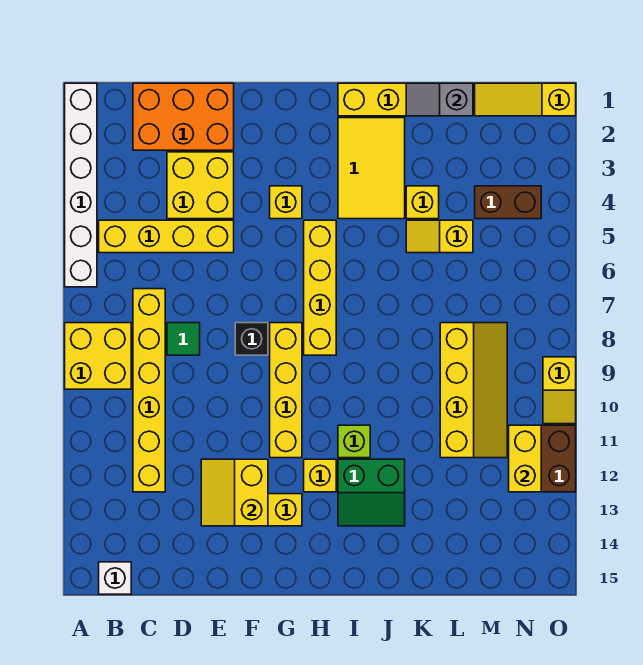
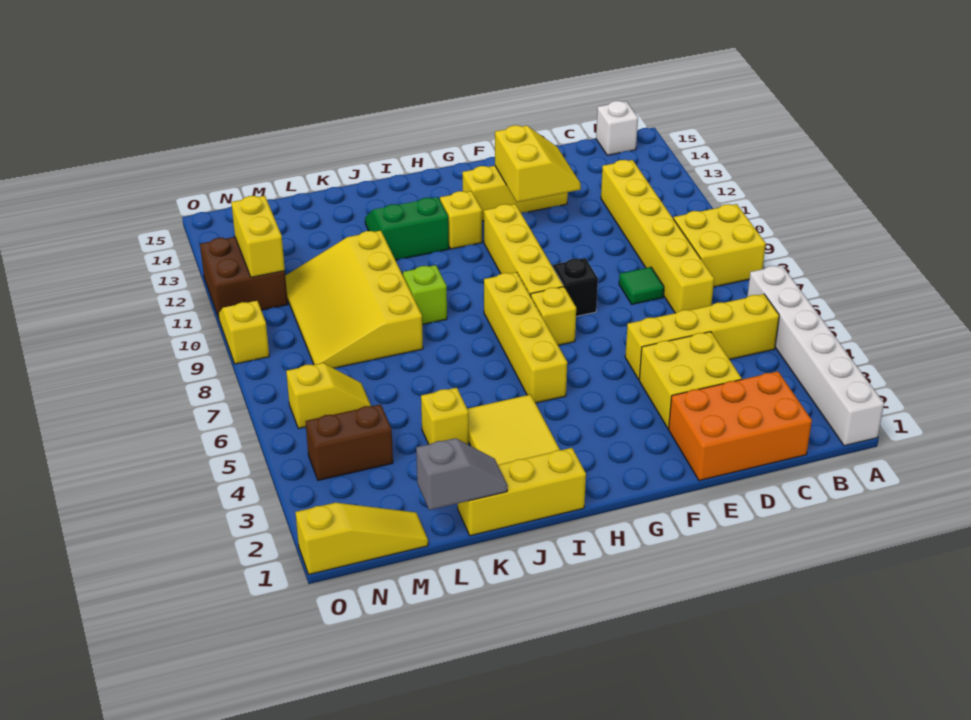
yellow brick G4 level 1 -> yellow brick G7 level 1
lime brick I11 level 1 -> lime brick J9 level 1
yellow slope K5:L5 level 1 top L -> yellow slope M6:N6 level 1 top N
yellow slope L8:M11 level 1 top L -> yellow slope K8:M11 level 1 top K

